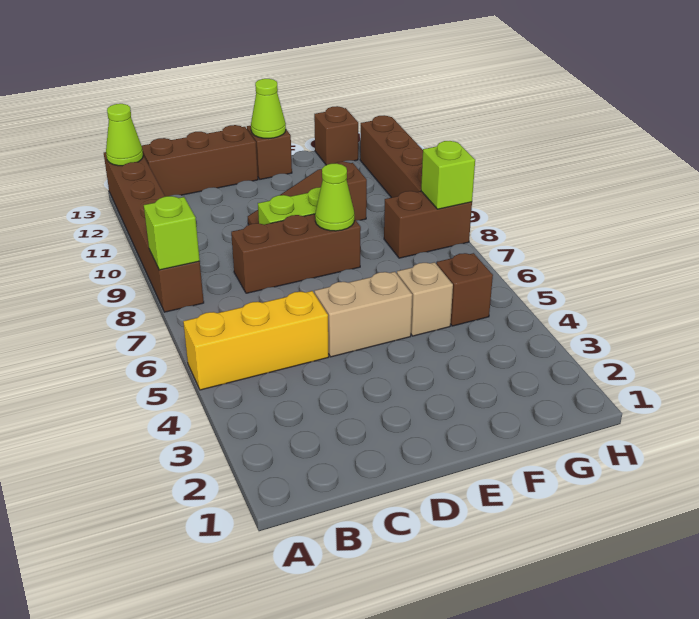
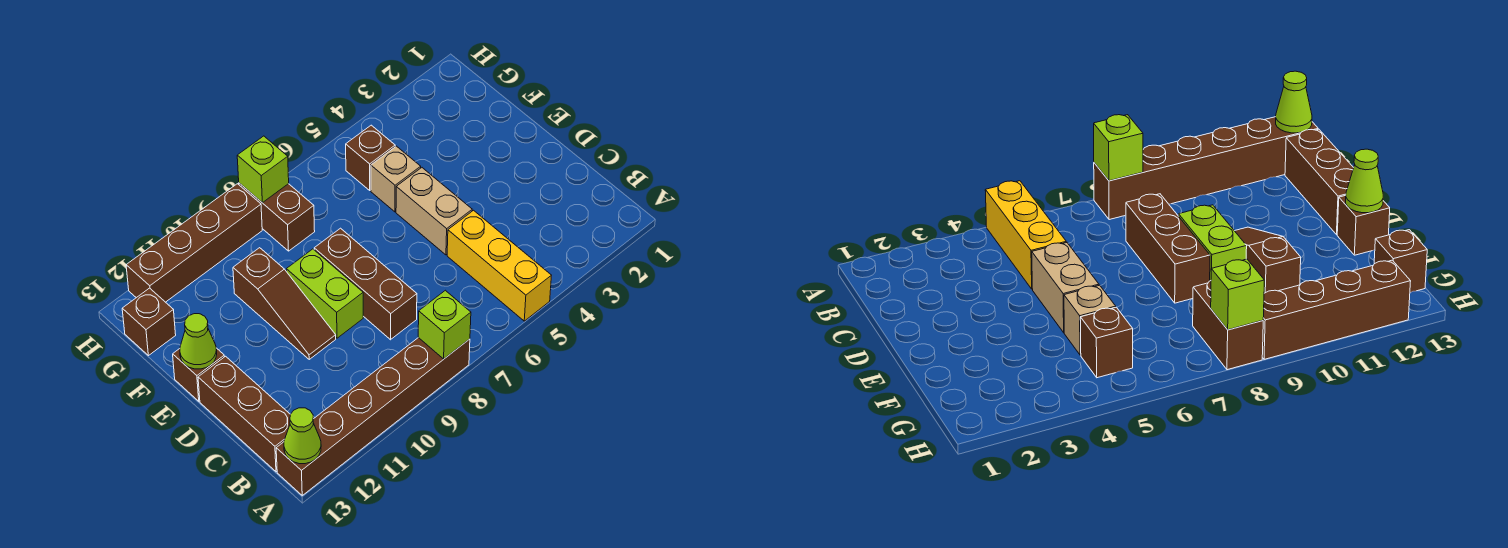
lime cone E8 level 2 -> none

